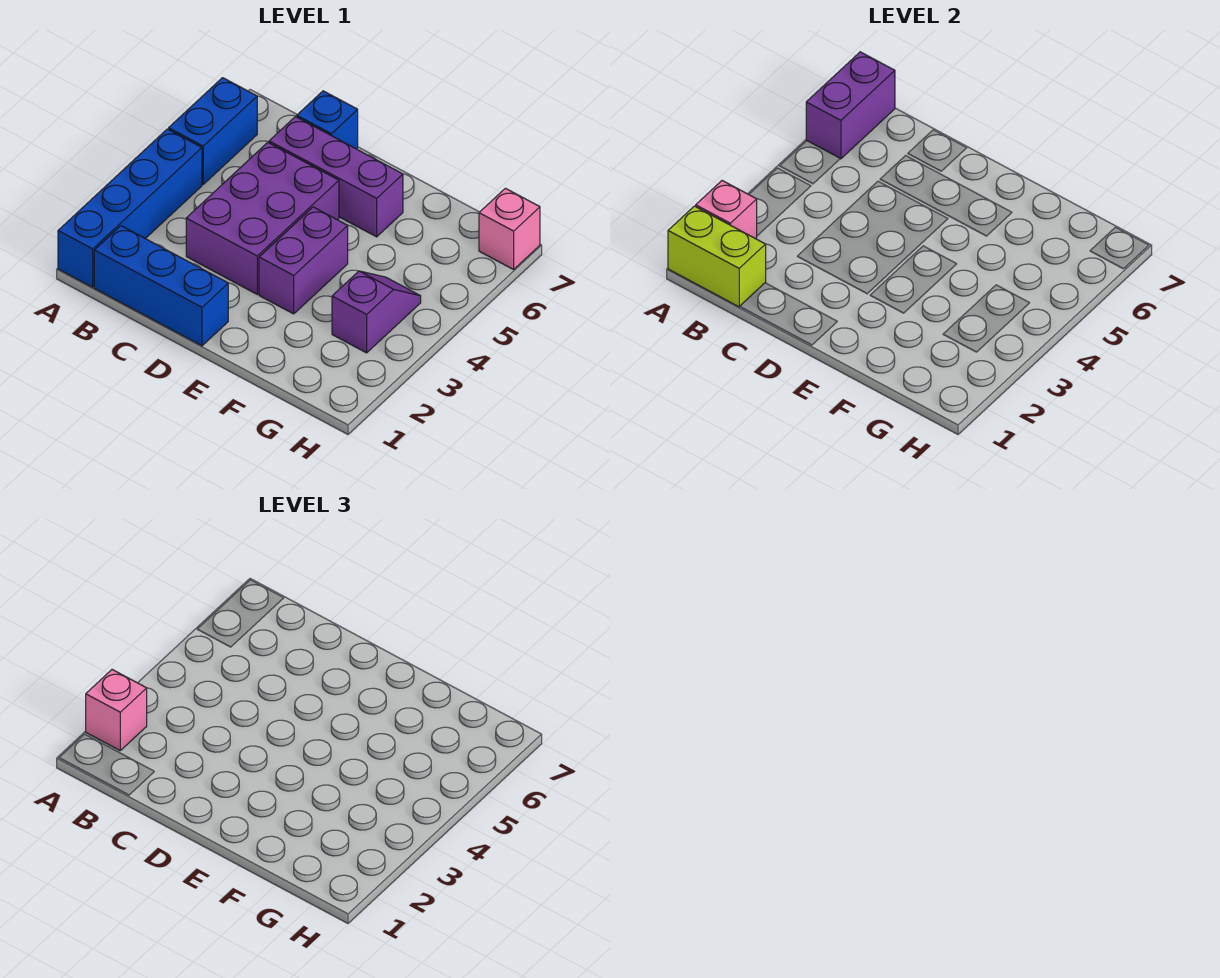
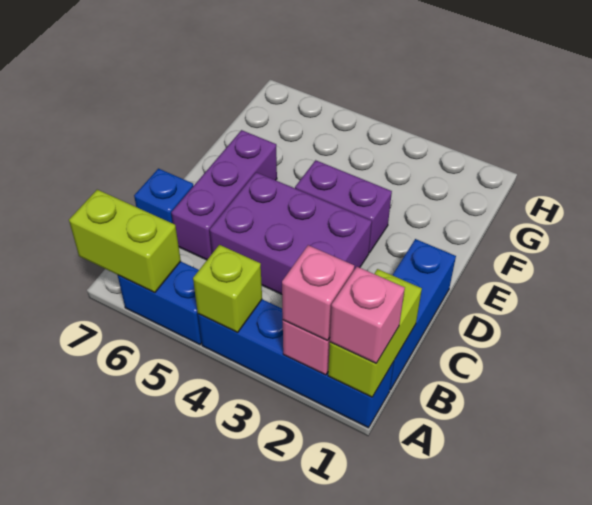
none -> lime brick A4 level 2
purple brick A6:A7 level 2 -> lime brick A6:A7 level 2
purple slope G3:G4 level 1 top 3 -> none
pink brick H7 level 1 -> pink brick A1 level 3

